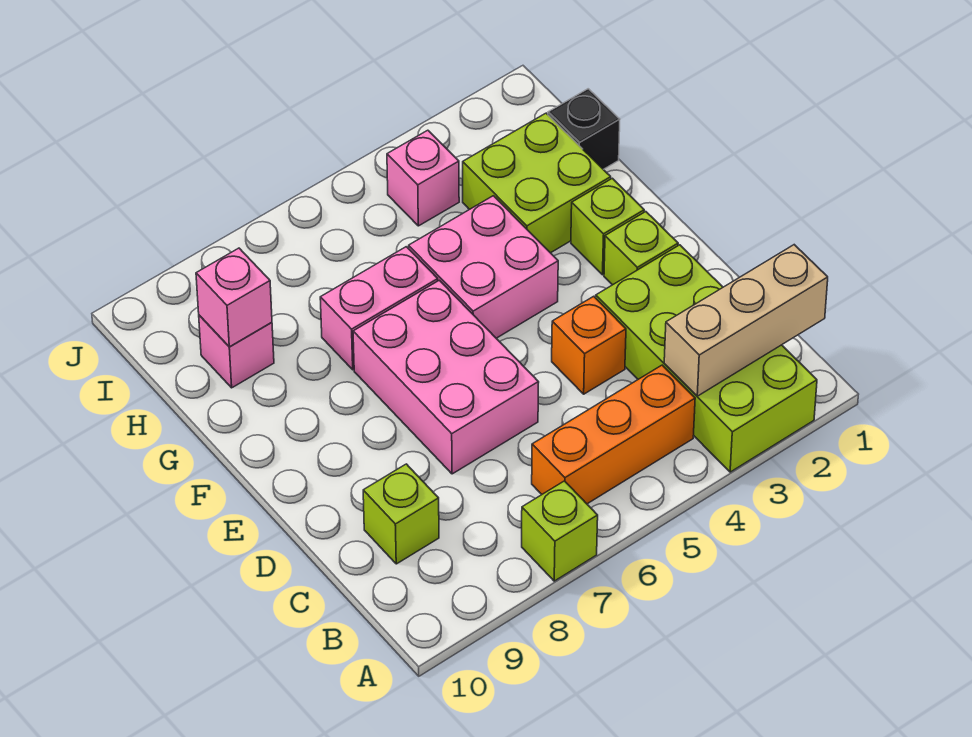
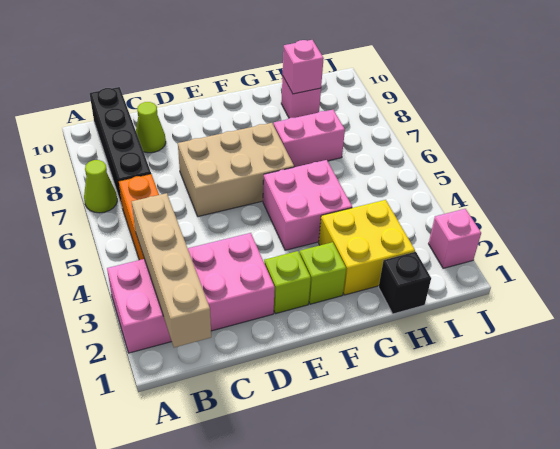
lime brick A2:D3 level 1 -> pink brick A2:D3 level 1
lime brick A7 level 1 -> lime cone A7 level 1
tan brick B1:B3 level 2 -> tan brick B1:B4 level 2
none -> black brick B7:B10 level 1
lime brick C9 level 1 -> lime cone C9 level 1
orange brick D4 level 1 -> none
pink brick D6:F7 level 1 -> tan brick D6:F7 level 1
lime brick G2:H3 level 1 -> yellow brick G2:H3 level 1
pink brick G6:G7 level 1 -> pink brick G7:H7 level 1
pink brick I4 level 1 -> pink brick J2 level 1

